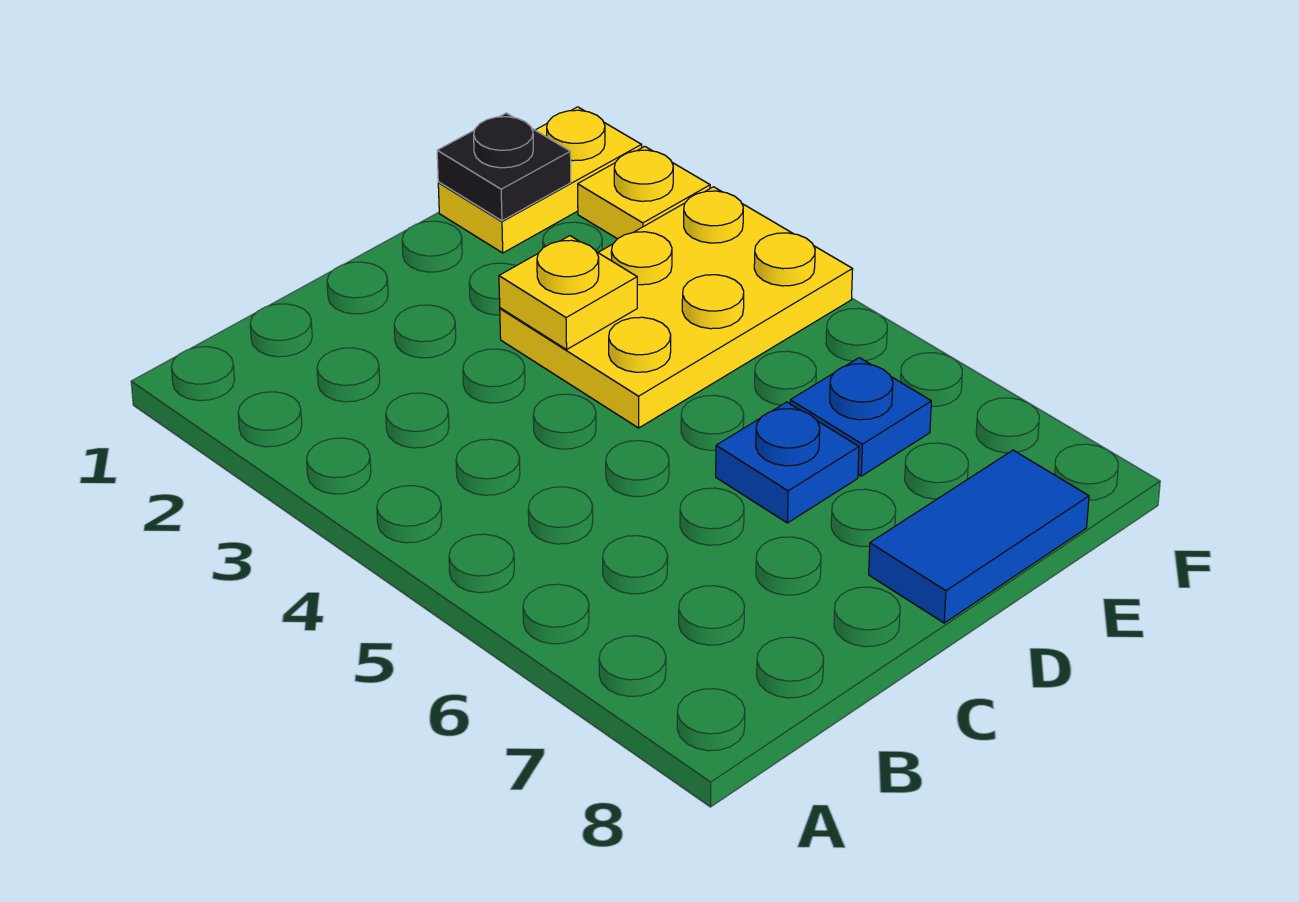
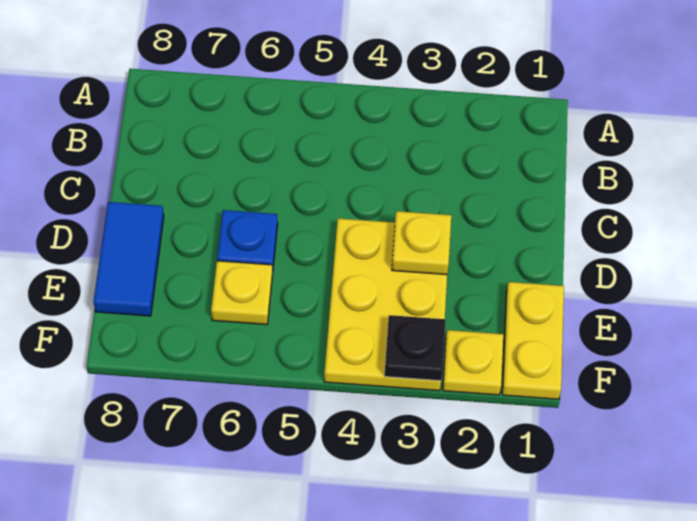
black plate E1 level 2 -> black plate F3 level 2
blue plate E6 level 1 -> yellow plate E6 level 1

